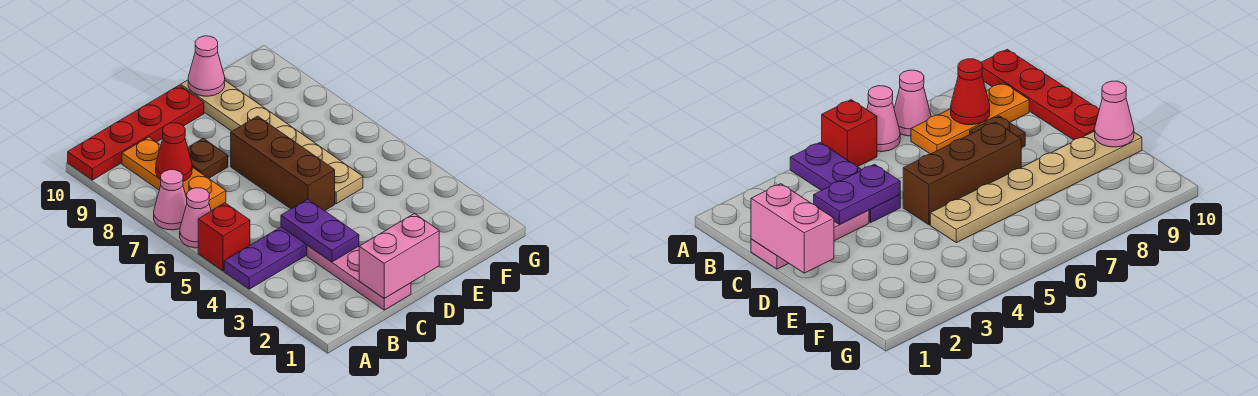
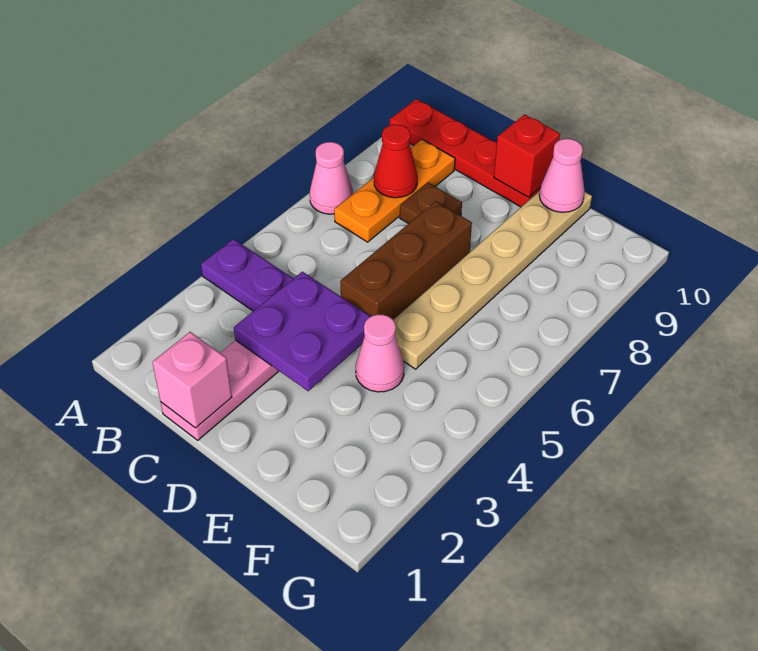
red brick A5 level 1 -> red brick D10 level 2
pink cone A6 level 1 -> pink cone E4 level 1
pink brick C1:D1 level 2 -> pink brick C1 level 2
purple plate C3:C4 level 2 -> purple plate C3:D4 level 2

